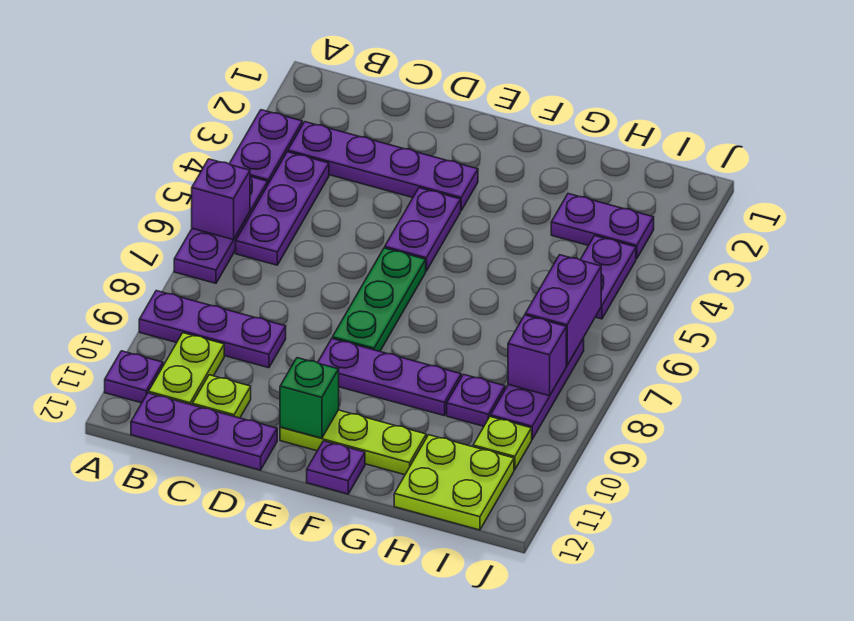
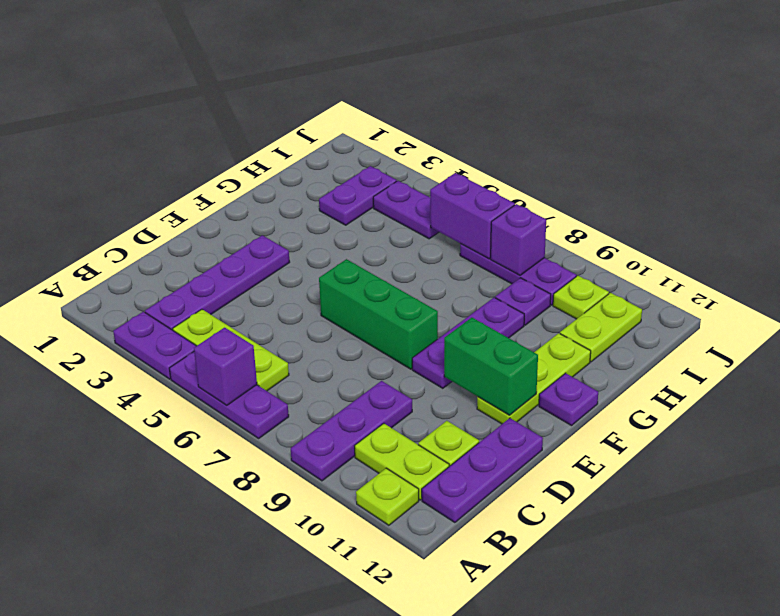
purple plate A11 level 1 -> lime plate A11 level 1
purple plate B4:B6 level 1 -> lime plate B4:B6 level 1
purple plate E4:E5 level 1 -> none
green plate E6:E8 level 1 -> green brick E6:E8 level 1
green brick E11 level 2 -> green brick E10:E11 level 2
lime plate H11:I12 level 1 -> lime plate H11:I11 level 1

